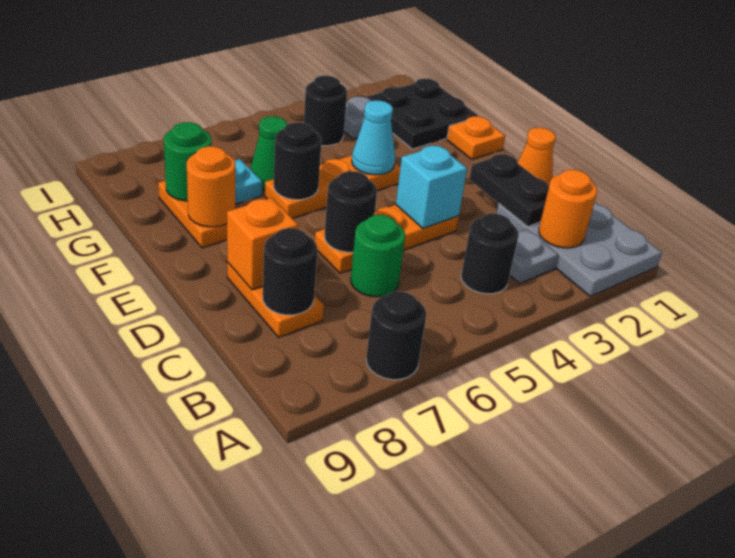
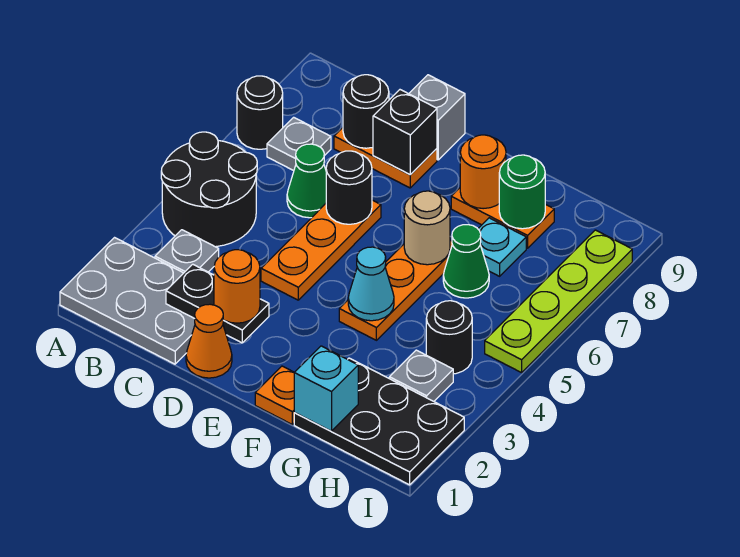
orange round brick B2 level 2 -> orange round brick D2 level 3
black round brick B4 level 1 -> black round brick A4:B5 level 1
none -> grey plate B7 level 1
green round brick C6 level 1 -> green cone C6 level 1
cyan brick D4 level 2 -> cyan brick G1 level 2
orange brick D8 level 2 -> black brick D8 level 2
none -> grey brick D9 level 1
black round brick F6 level 2 -> tan round brick F6 level 2
black plate G1:H2 level 1 -> black plate G1:I2 level 1
none -> lime plate I5:I8 level 1

